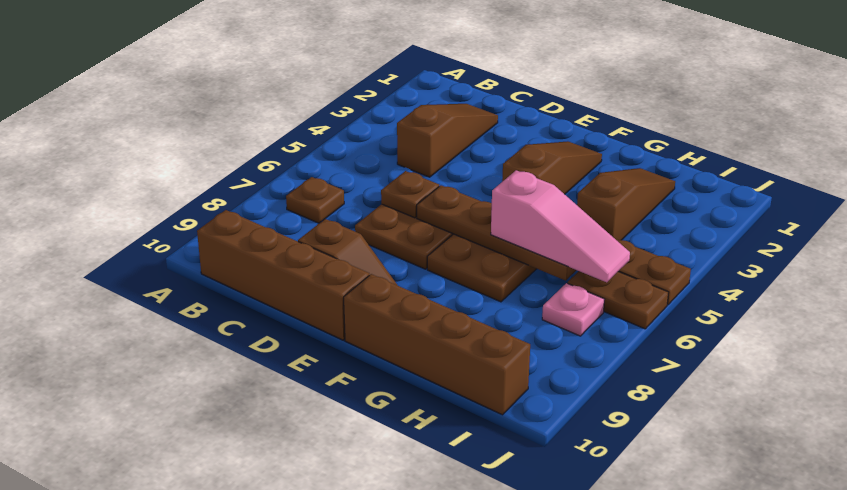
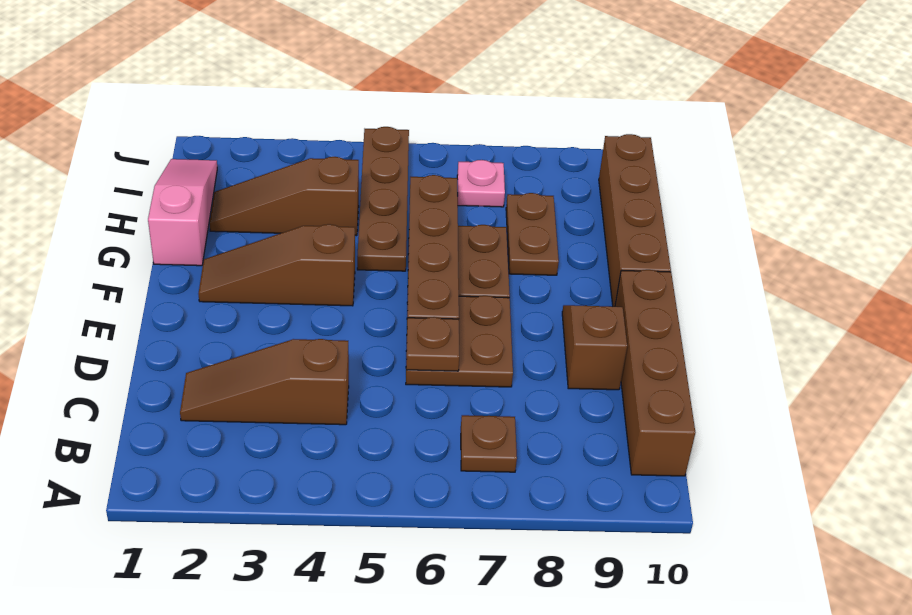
pink slope G6:I6 level 3 top G -> pink slope G1:I1 level 1 top G
brown plate I6:J6 level 1 -> brown plate G8:H8 level 1

